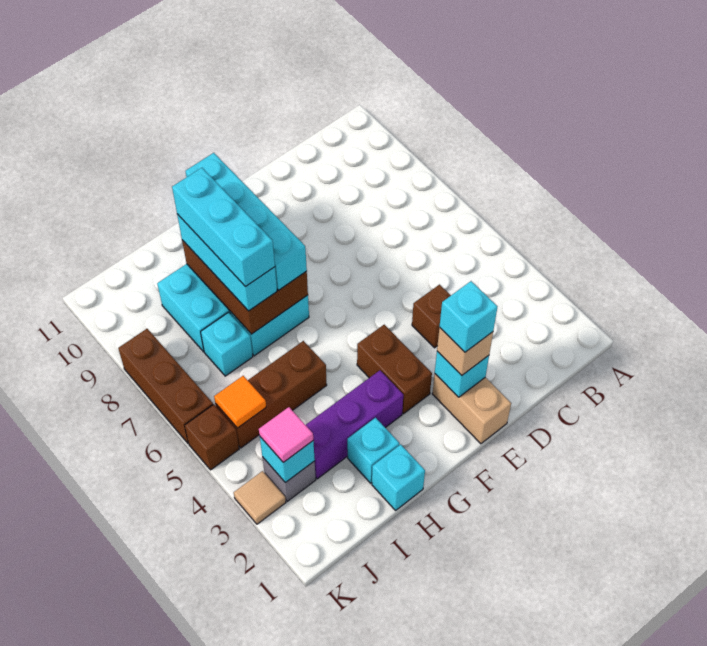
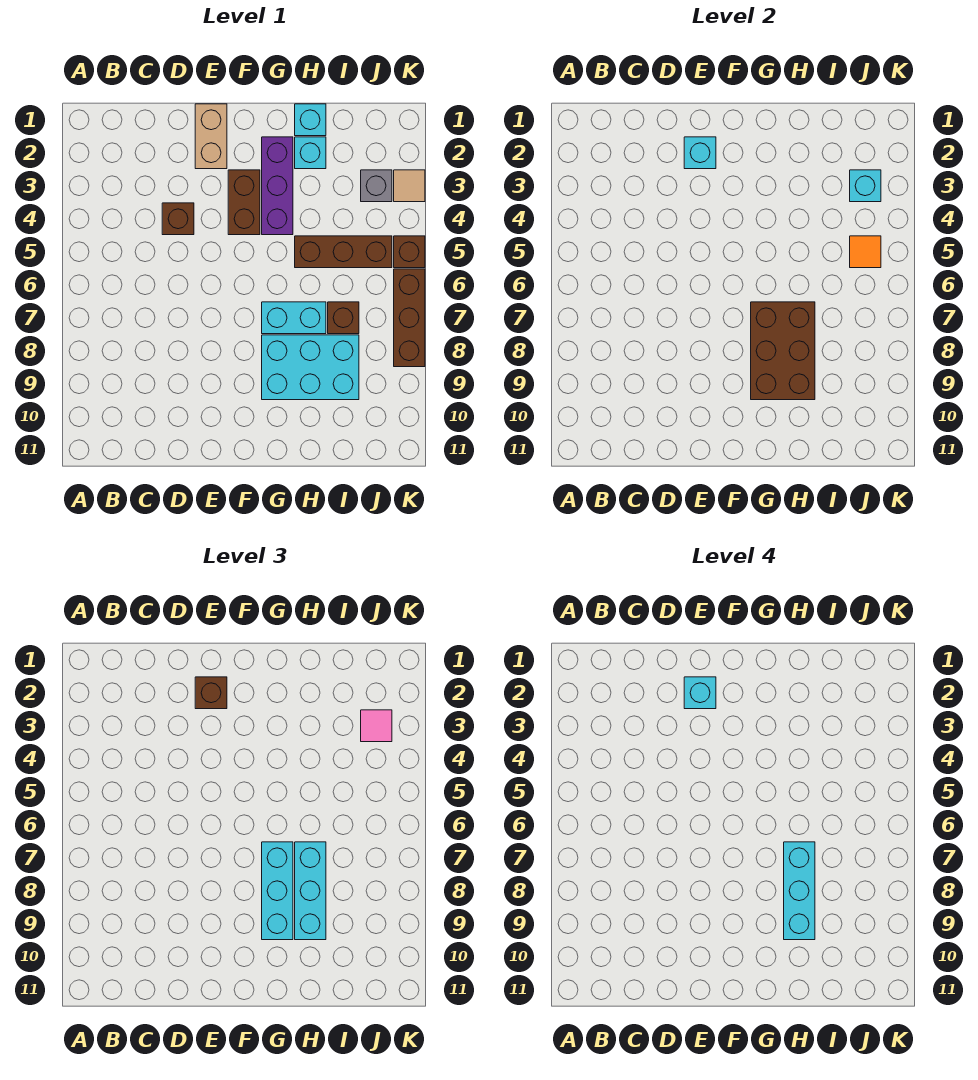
tan brick E2 level 3 -> brown brick E2 level 3
purple brick G3:I3 level 1 -> purple brick G2:G4 level 1
cyan brick G7:G10 level 3 -> cyan brick G7:G9 level 3
cyan brick I7 level 1 -> brown brick I7 level 1

